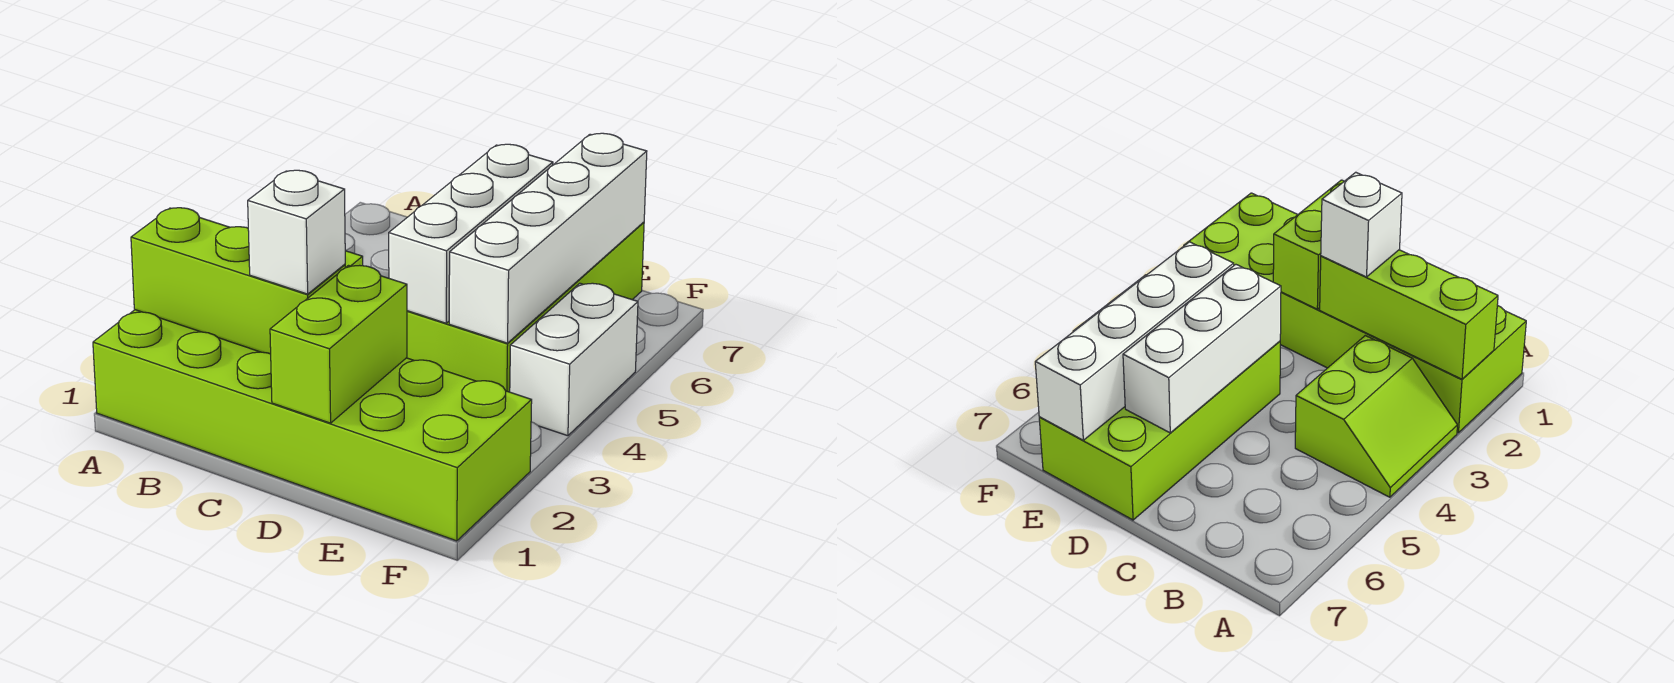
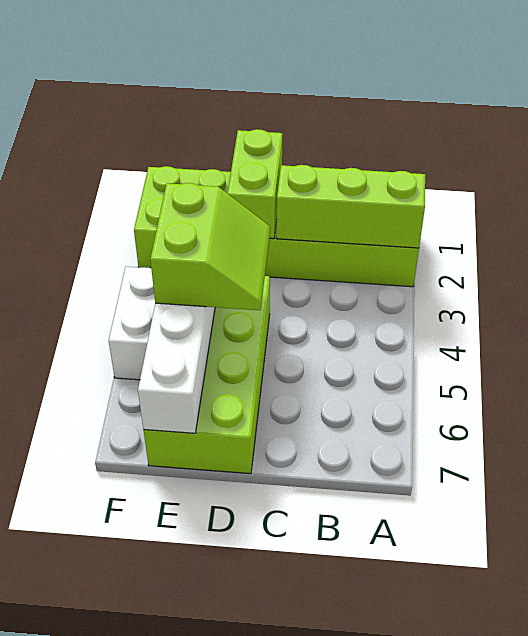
lime slope A3:B4 level 1 top B -> lime slope D4:E5 level 3 top E
white brick C2 level 3 -> none
white brick D4:D6 level 2 -> none

